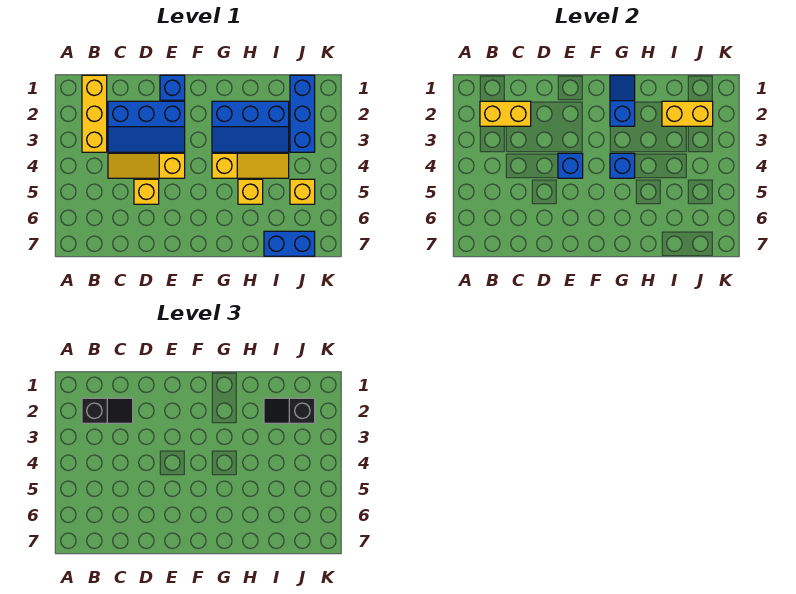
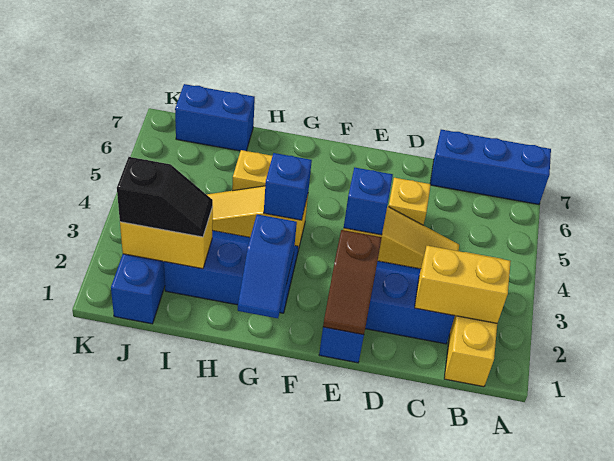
none -> blue brick A7:C7 level 1
black slope B2:C2 level 3 top B -> none
none -> brown slope E1:E2 level 2 top 2
yellow brick J5 level 1 -> none

